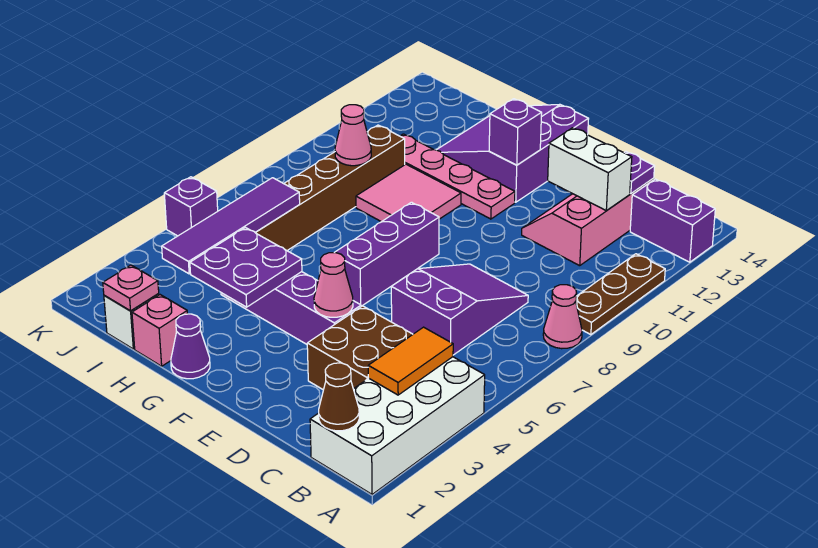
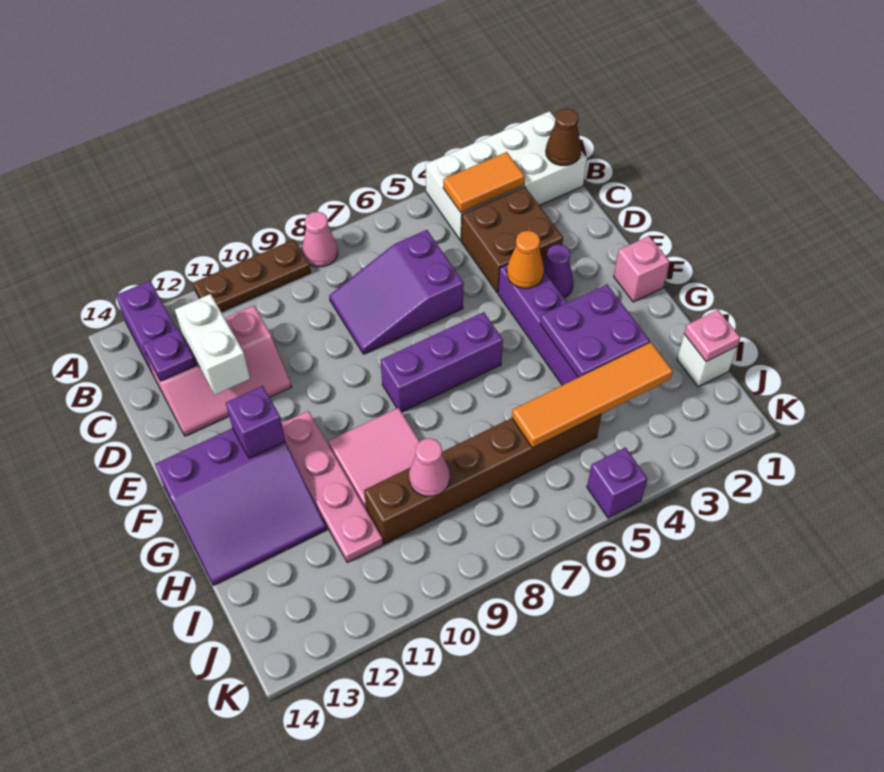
pink cone E4 level 2 -> orange cone E4 level 2
purple cone G1 level 1 -> purple cone E3 level 1
pink brick H1 level 1 -> pink brick F1 level 1
purple tile I3:I6 level 2 -> orange tile I3:I6 level 2

